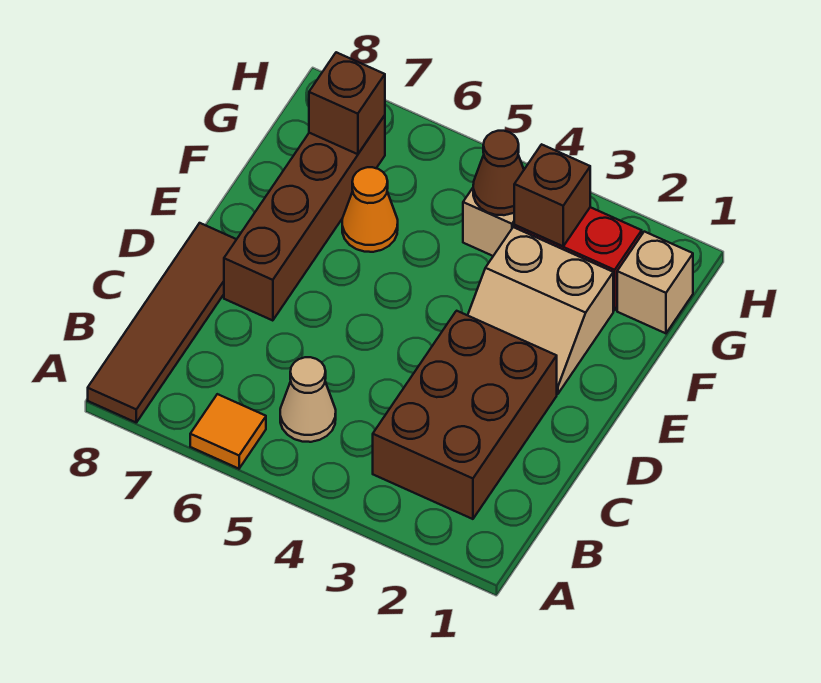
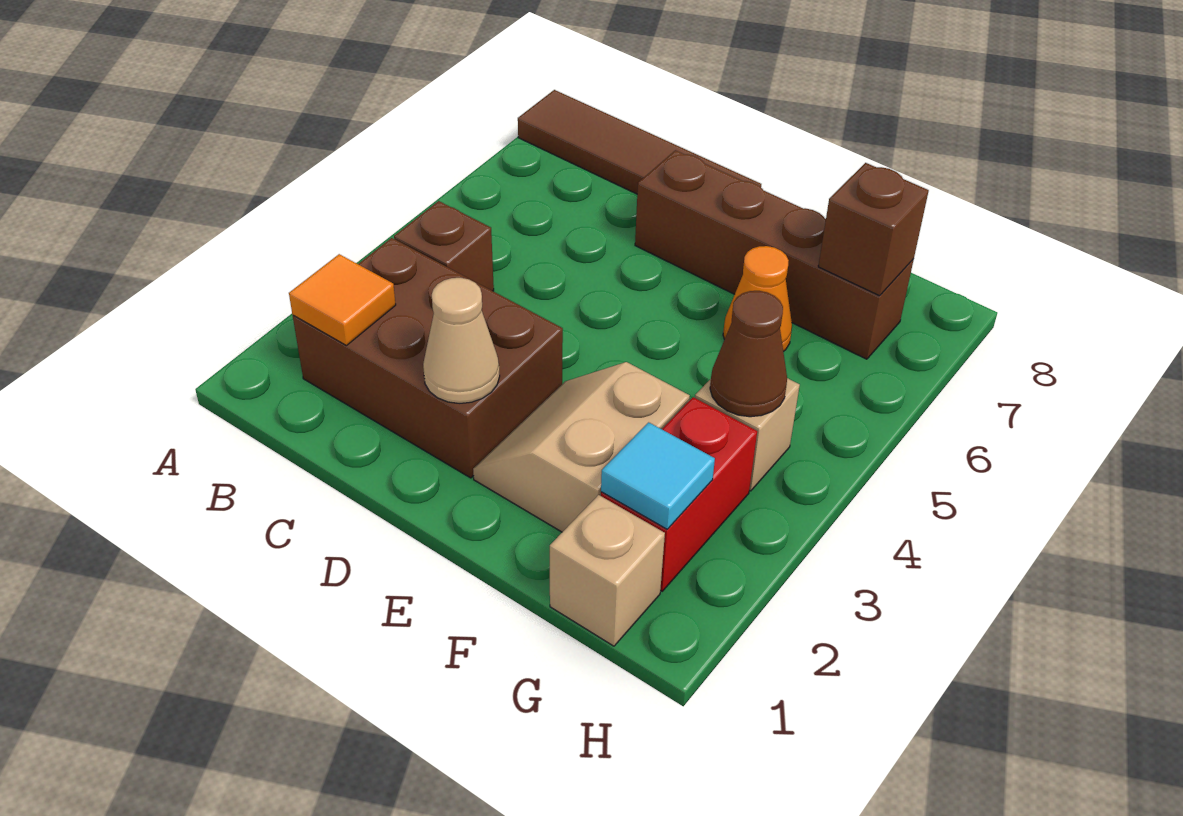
orange tile A6 level 1 -> orange tile B2 level 2
tan cone B5 level 1 -> tan cone D2 level 2
none -> cyan tile G2 level 2
brown brick G3 level 2 -> brown brick B4 level 1

